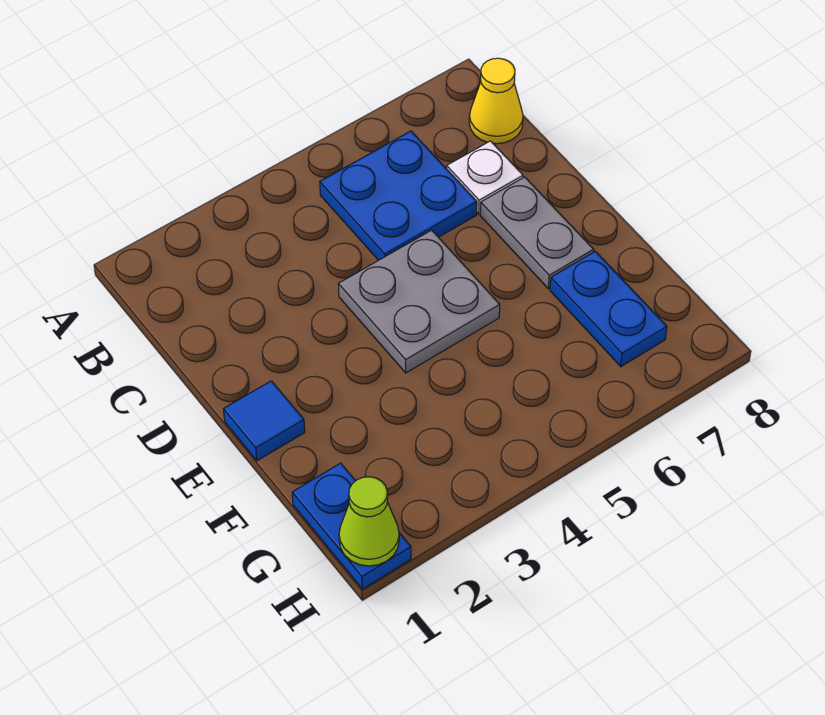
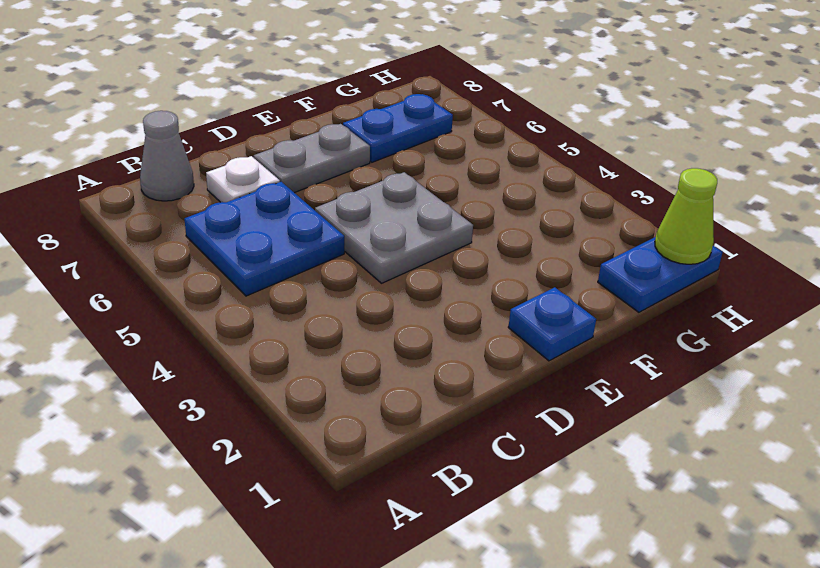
yellow cone B8 level 1 -> grey cone B8 level 1
blue tile E1 level 1 -> blue plate E1 level 1

